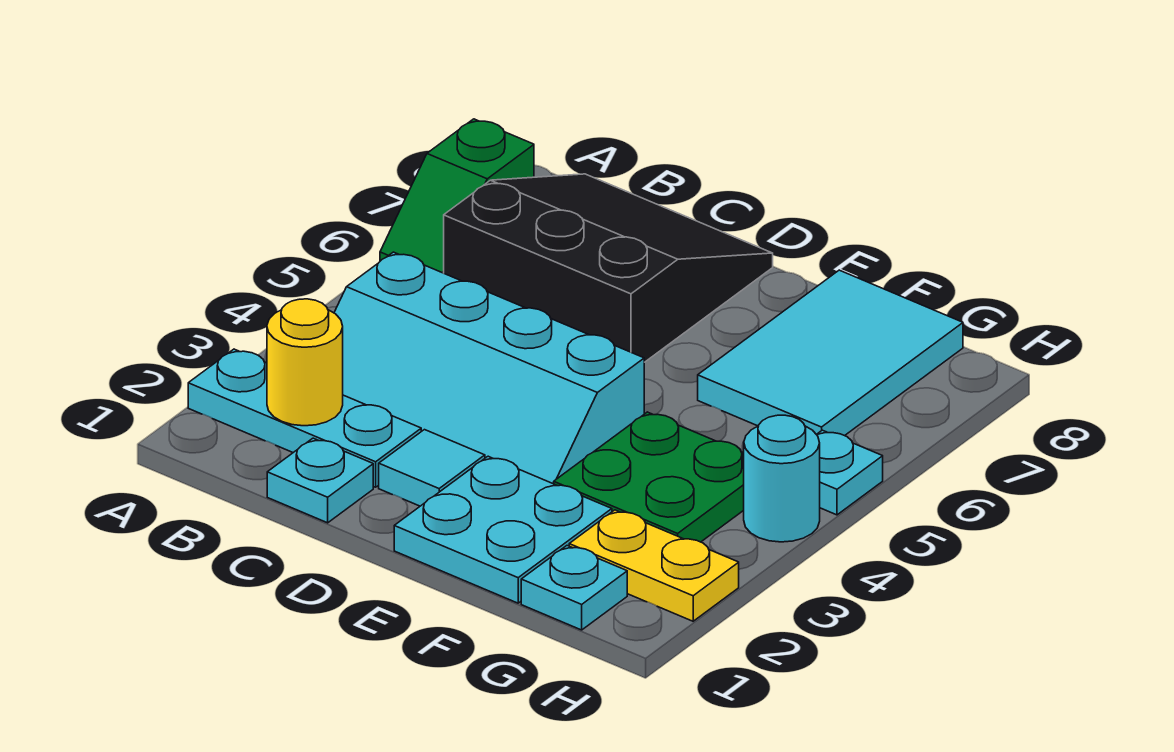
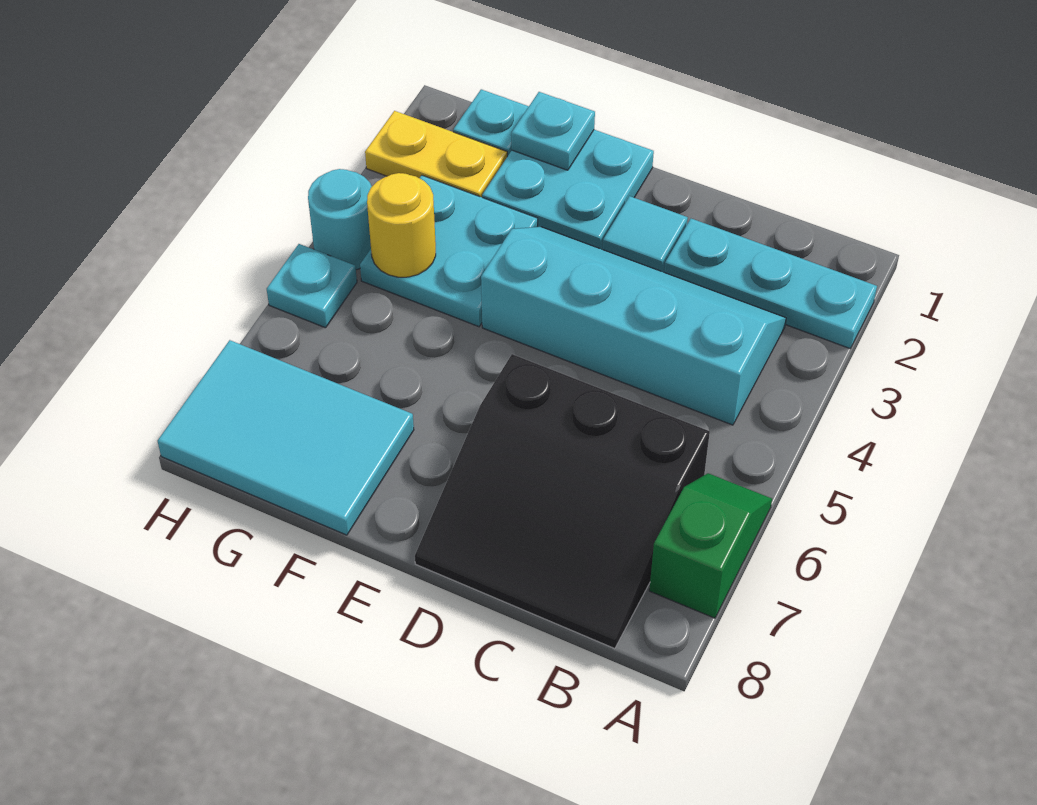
yellow round brick B2 level 2 -> yellow round brick G4 level 2
cyan plate C1 level 1 -> cyan plate F1 level 2
green plate F3:G4 level 1 -> cyan plate F3:G4 level 1
cyan tile F6:G8 level 1 -> cyan tile F7:H8 level 1

